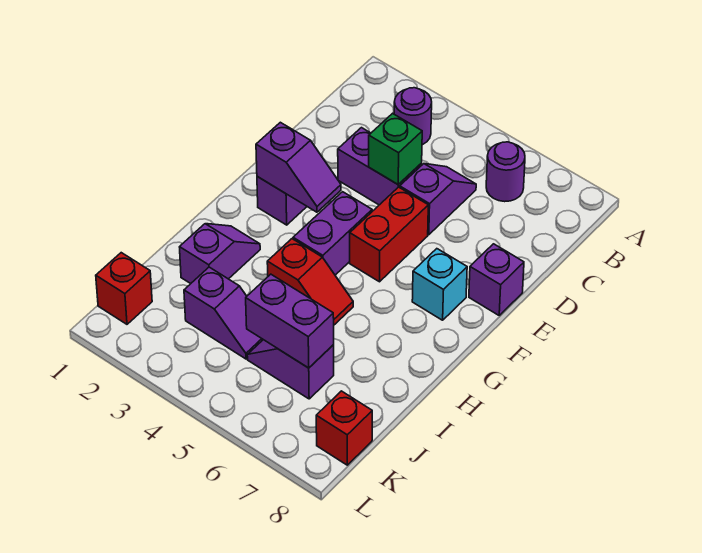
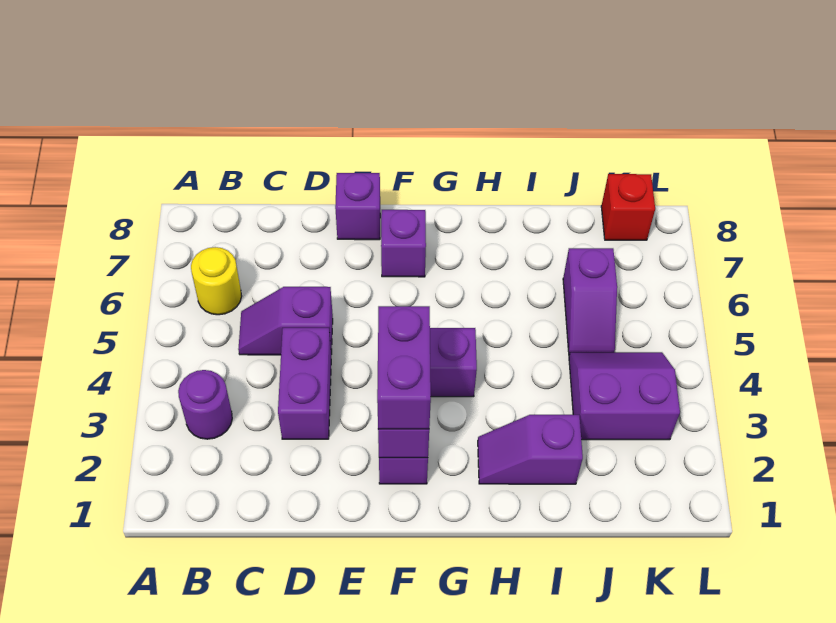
purple round brick B6 level 1 -> yellow round brick B6 level 1
green brick D4 level 2 -> none
red brick E5:F5 level 1 -> none
cyan brick F7 level 1 -> purple brick F7 level 1
red slope H4:H5 level 1 top 4 -> none
purple slope J3:J4 level 1 top 3 -> purple slope J3:K4 level 1 top 3
purple brick J5:J6 level 2 -> purple brick F2:F3 level 3
red brick K1 level 1 -> none

